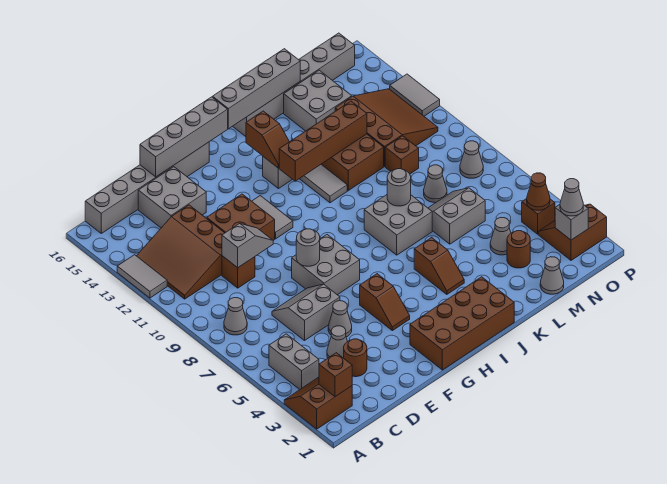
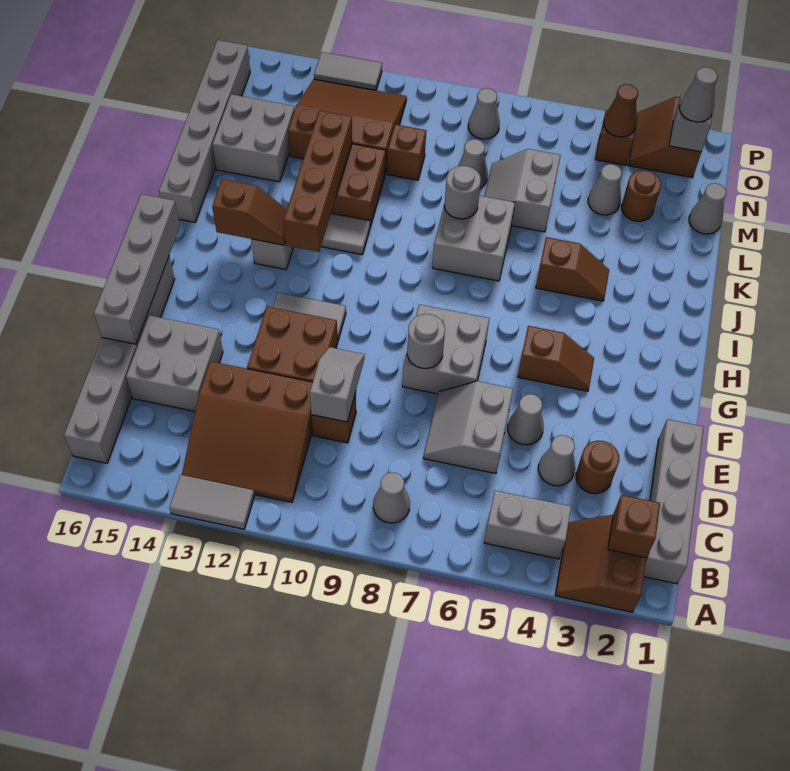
brown brick G1:J2 level 1 -> none
grey brick I16:L16 level 2 -> grey brick B1:E1 level 1

